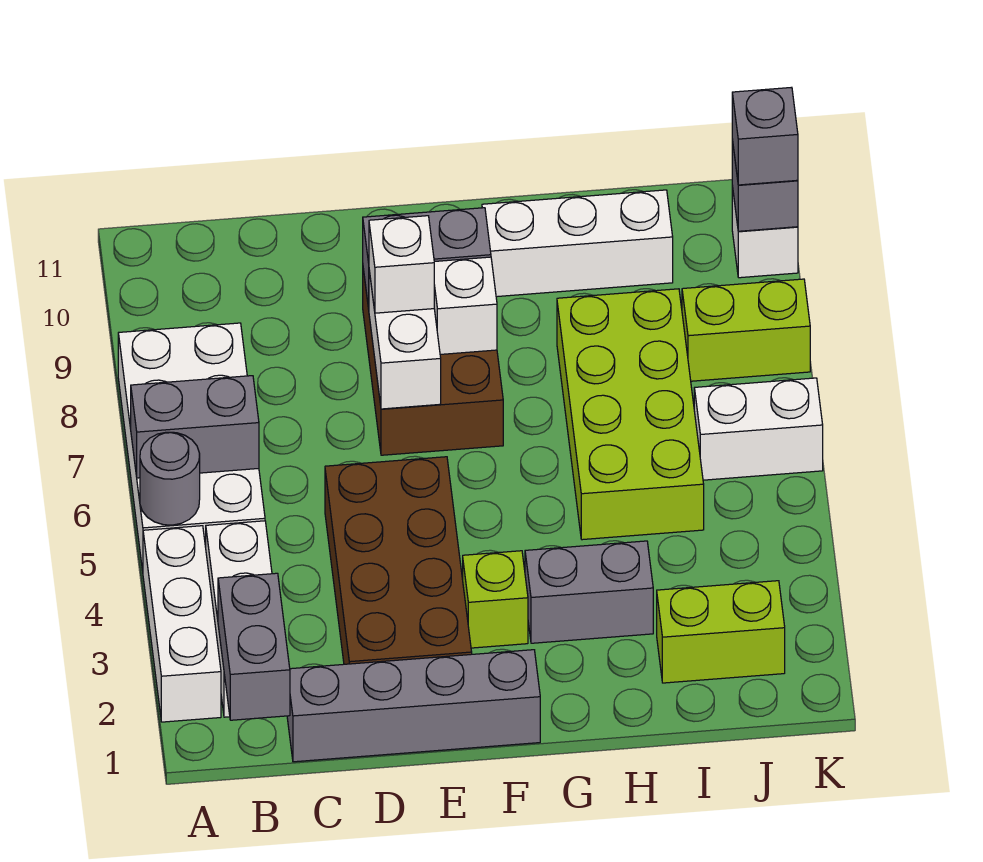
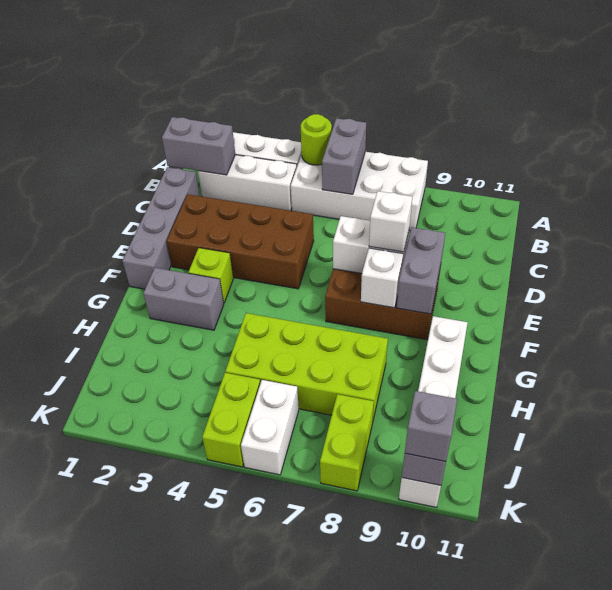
grey round brick A5 level 2 -> lime round brick A5 level 2
grey brick G3:H3 level 1 -> grey brick G2:G3 level 1
lime brick I2:J2 level 1 -> lime brick J5:K5 level 1

